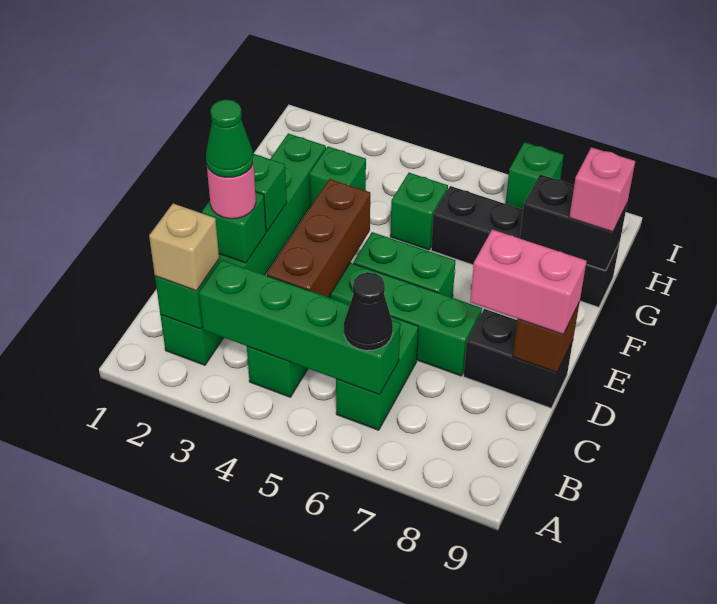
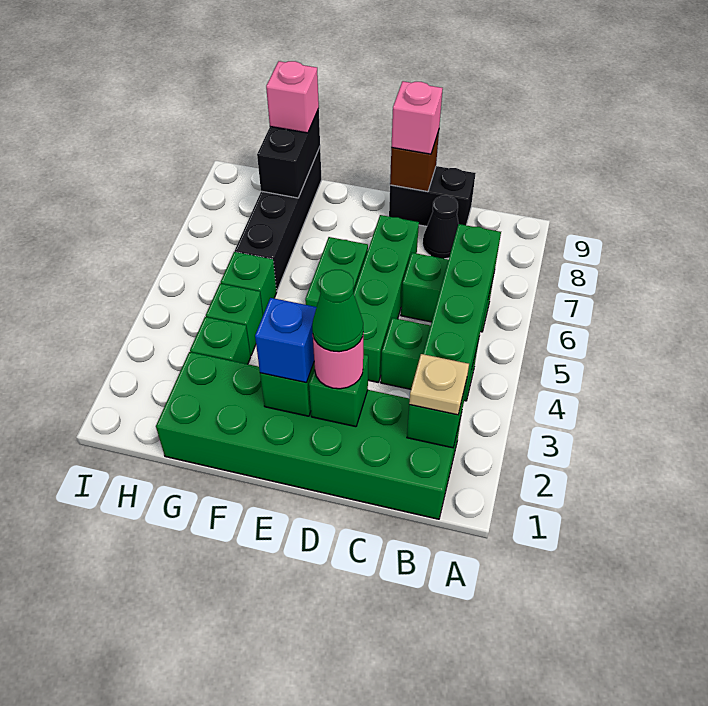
green brick B2:G2 level 1 -> green brick B1:G2 level 1
tan brick B2 level 3 -> tan plate B2 level 3
black cone B6 level 3 -> black cone C8 level 1
brown brick C4:E4 level 2 -> none
black brick D8:D9 level 1 -> black brick C9:D9 level 1
pink brick D8:D9 level 3 -> pink brick D9 level 3
none -> blue brick E2 level 3
green brick I7 level 1 -> green brick G4 level 1

